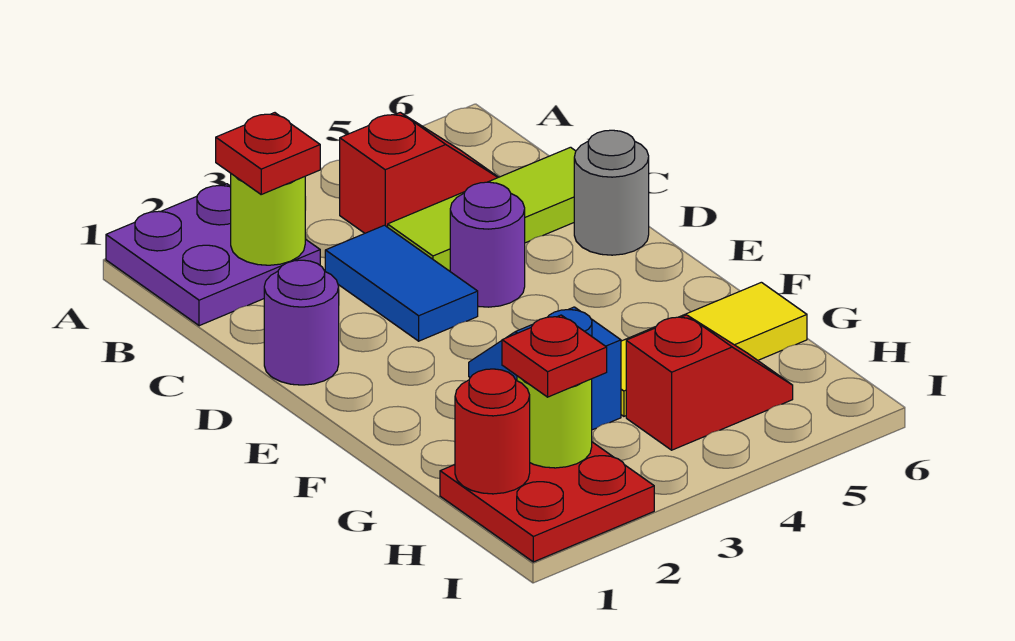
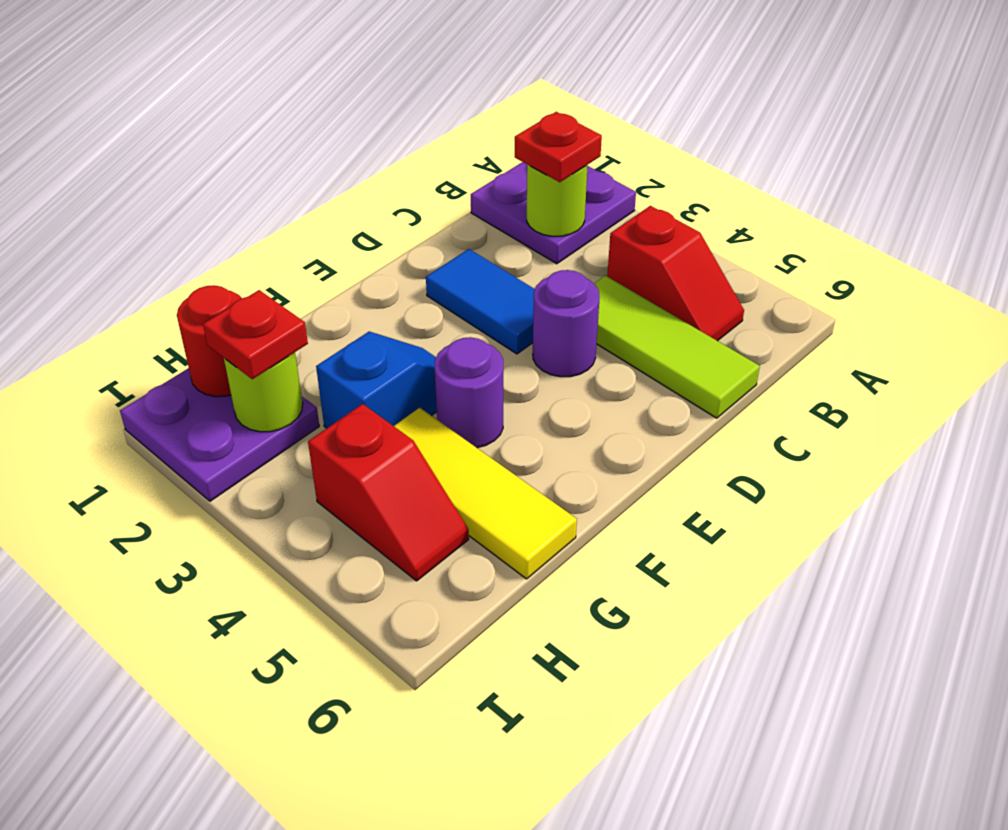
blue tile C3:D3 level 1 -> blue tile D2:D3 level 1
purple round brick D1 level 1 -> purple round brick F4 level 1
grey round brick D6 level 1 -> none
red plate H1:I2 level 1 -> purple plate H1:I2 level 1

